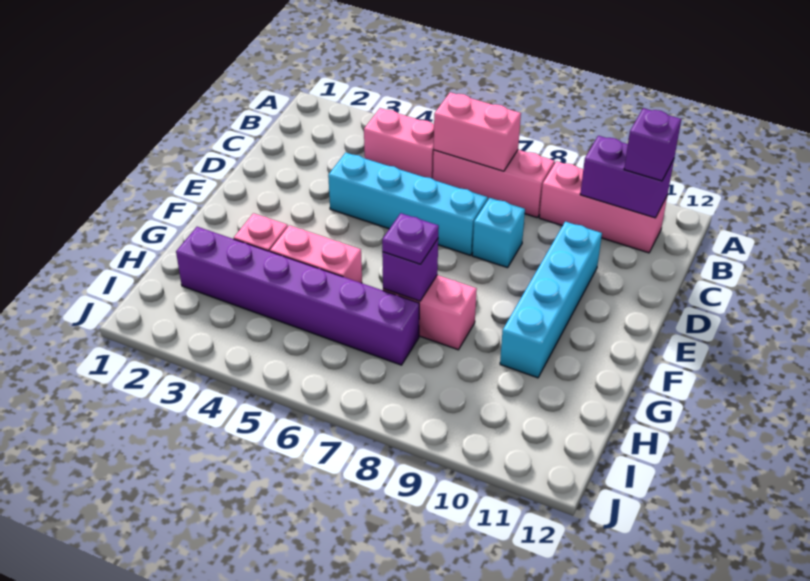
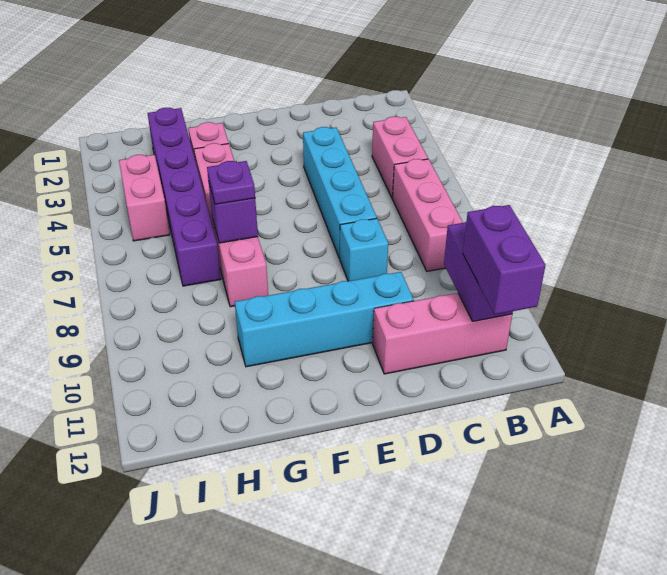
pink brick B6:B7 level 2 -> pink brick I4:I5 level 1
pink brick B9:B11 level 1 -> pink brick B11:D11 level 1
purple brick B11 level 3 -> purple brick B11:B12 level 3

